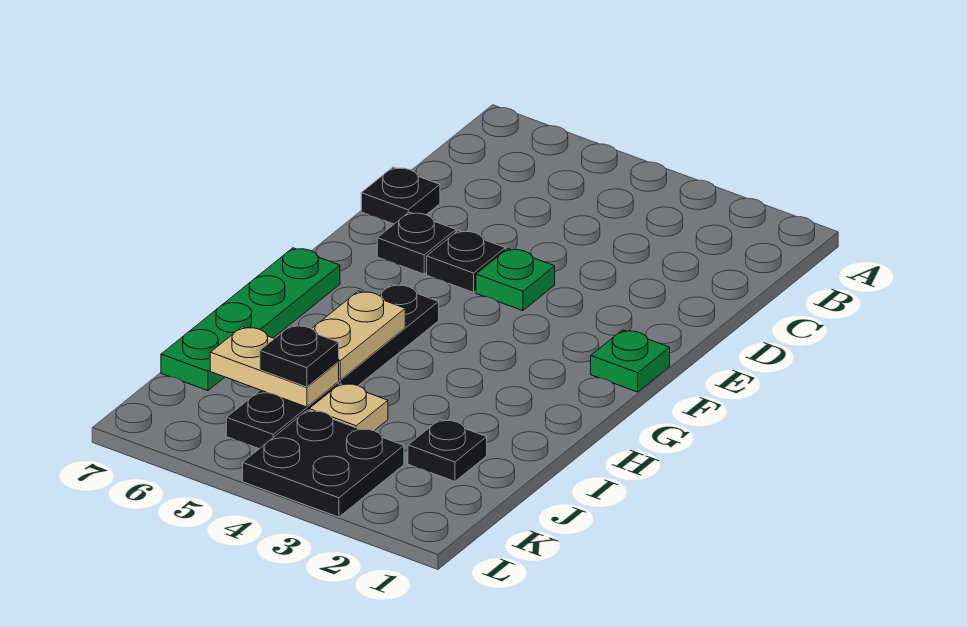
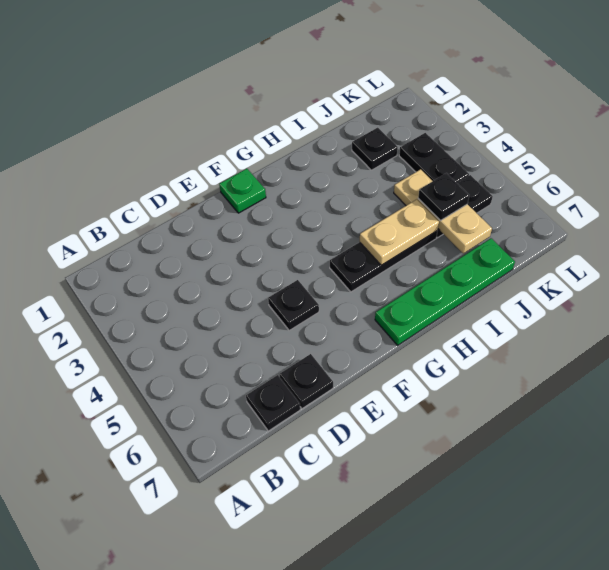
green plate E4 level 1 -> none
black plate E6 level 1 -> black plate C7 level 1
black plate K3:L4 level 1 -> black plate K3:K4 level 1

